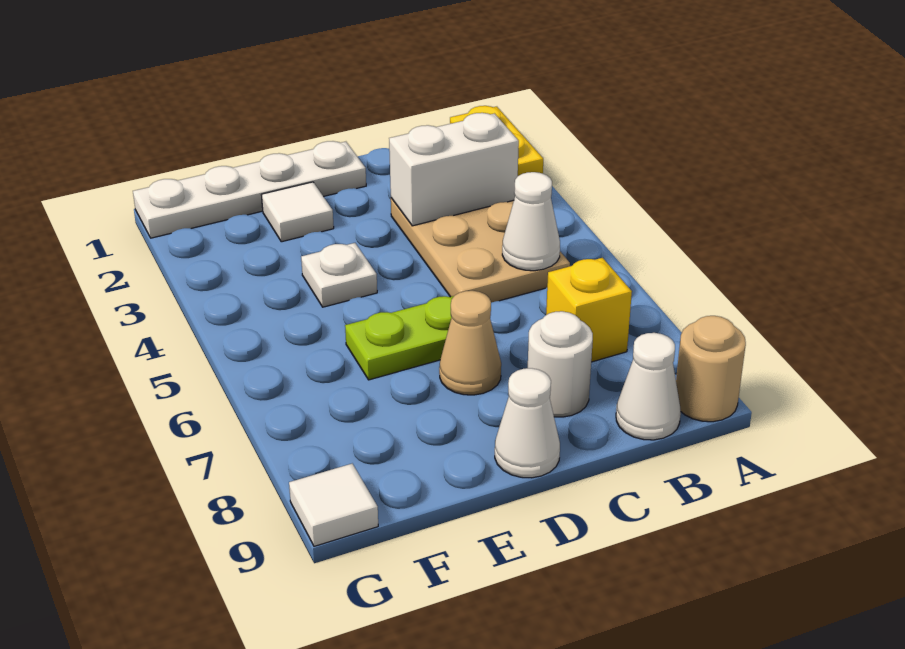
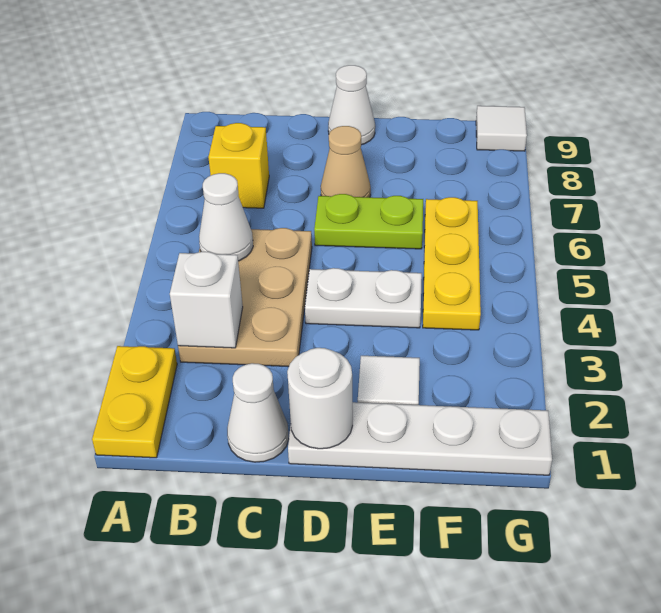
tan round brick A9 level 1 -> none
white brick B3:C3 level 2 -> white brick B3 level 2
white cone B9 level 1 -> white cone C1 level 1
white round brick C8 level 1 -> white round brick D1 level 2
white plate E4 level 1 -> white plate D4:E4 level 1
none -> yellow plate F4:F6 level 1

